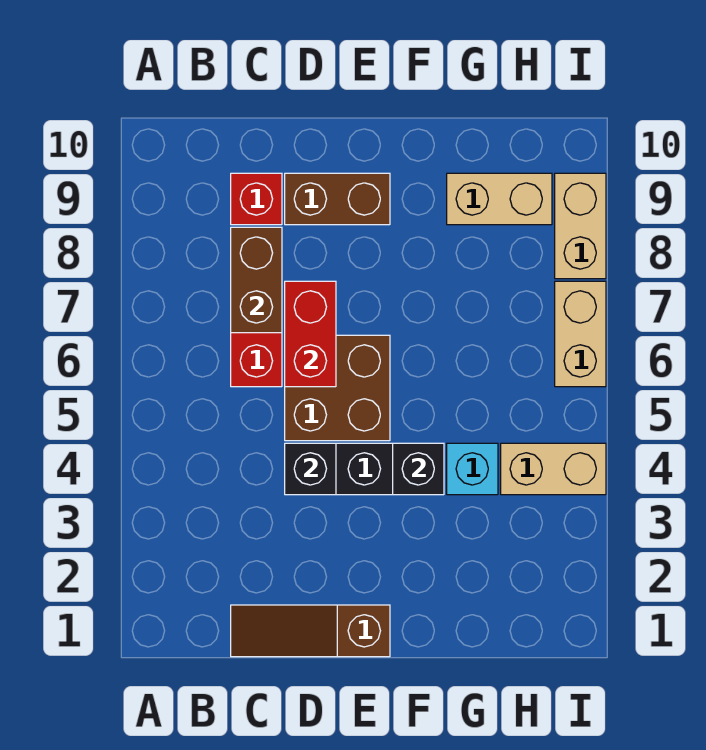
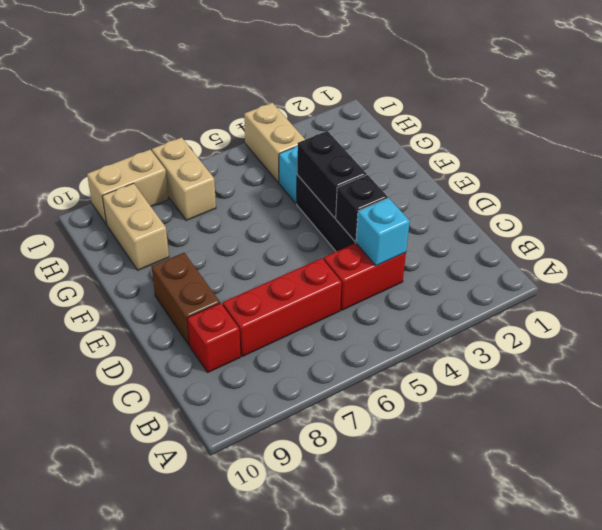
brown slope C1:E1 level 1 top E -> none
none -> cyan brick C4 level 2
brown brick C7:C8 level 2 -> none
brown brick D5:E6 level 1 -> none
red brick D6:D7 level 2 -> red brick C4:C5 level 1
black brick F4 level 2 -> black brick E4:F4 level 2
tan brick I6:I7 level 1 -> tan brick H7:I7 level 1

